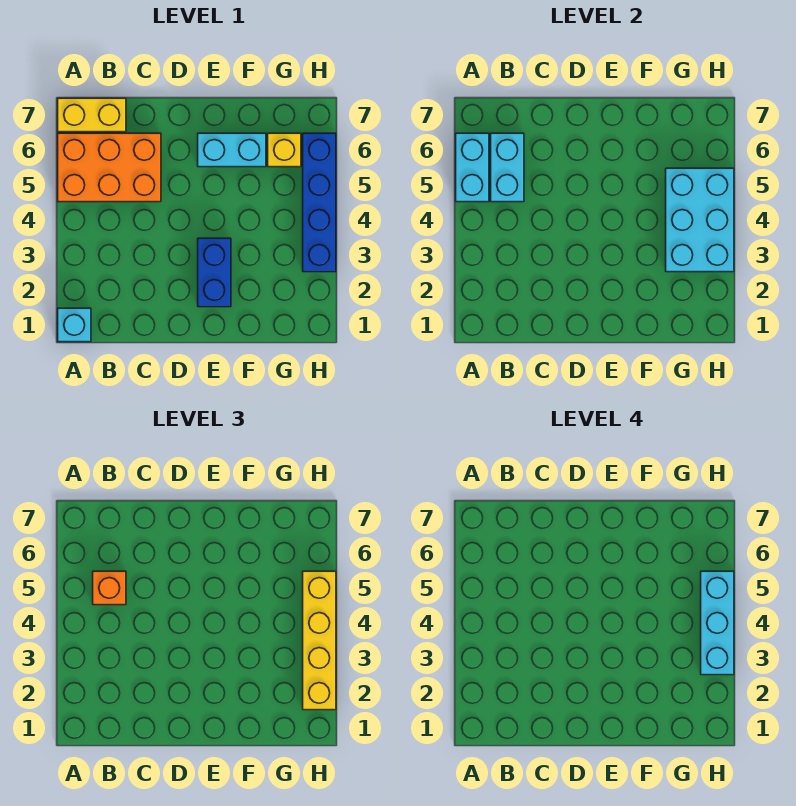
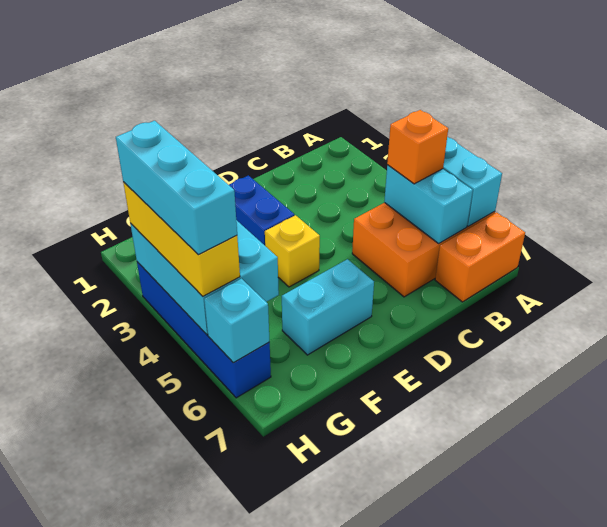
cyan brick A1 level 1 -> cyan brick H6 level 2
yellow brick A7:B7 level 1 -> orange brick A7:B7 level 1
yellow brick G6 level 1 -> yellow brick E4 level 1
yellow brick H2:H5 level 3 -> yellow brick H3:H5 level 3

